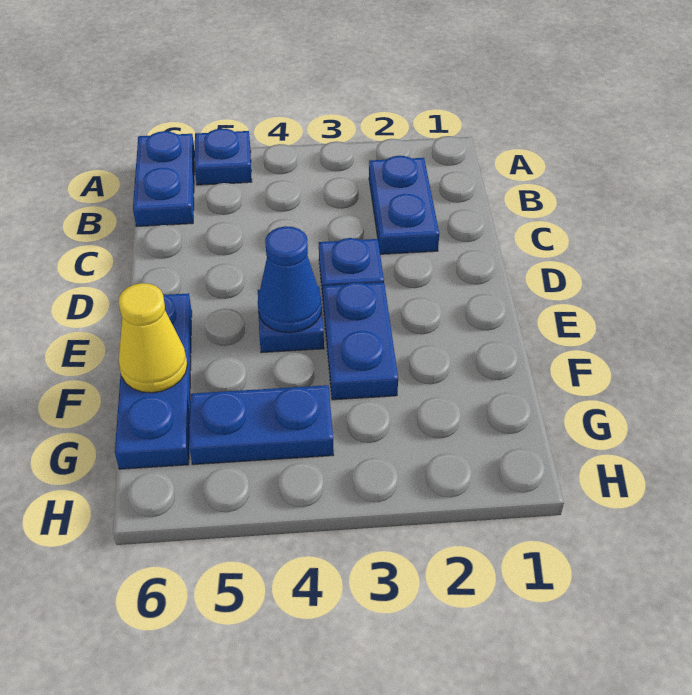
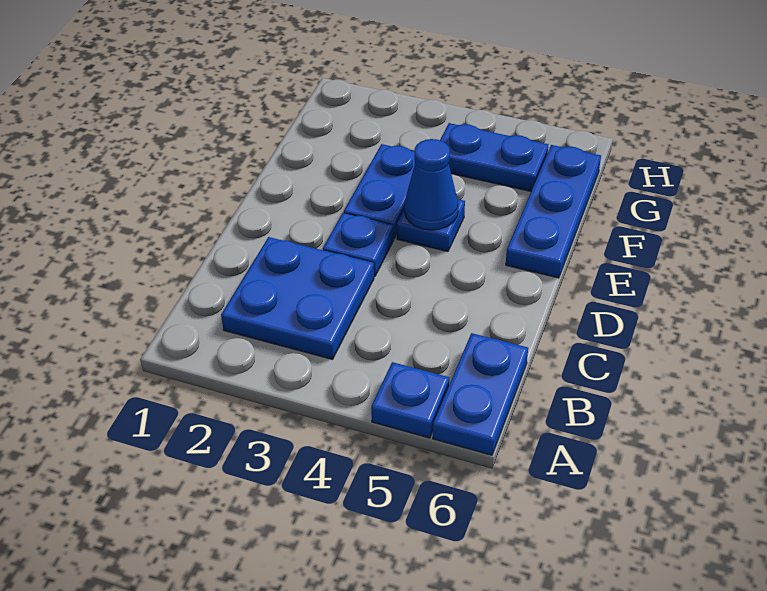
blue plate B2:C2 level 1 -> blue plate B2:C3 level 1
yellow cone F6 level 2 -> none

